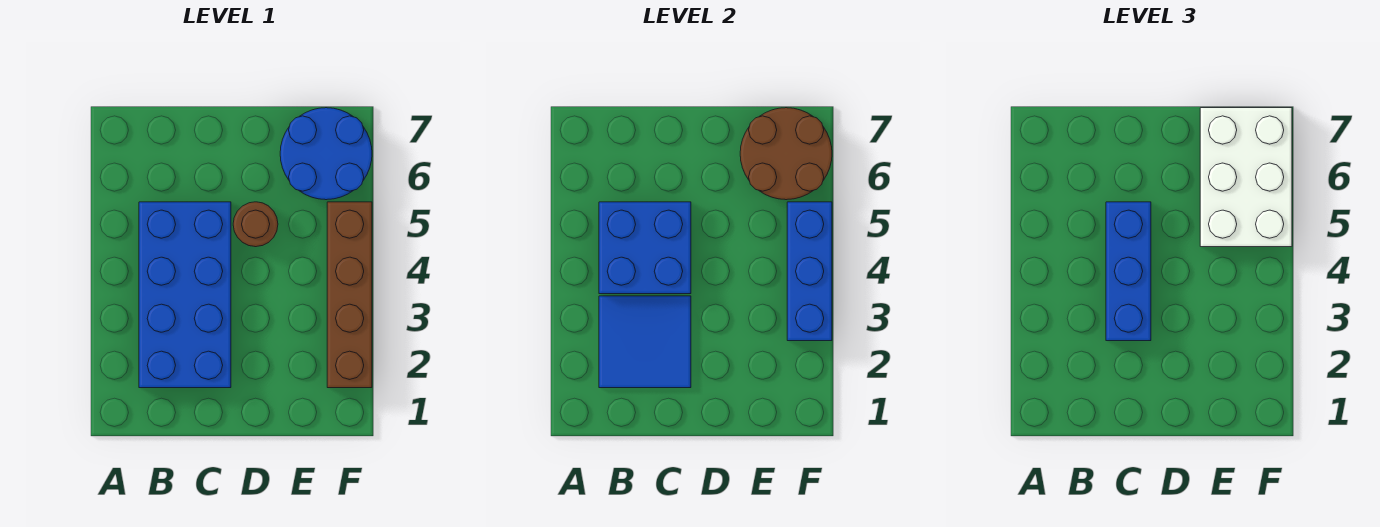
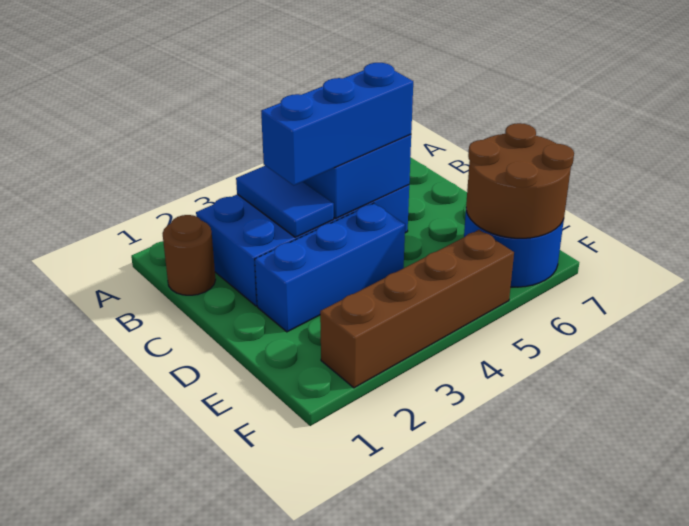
blue tile B2:C3 level 2 -> blue tile B3:C3 level 2
brown round brick D5 level 1 -> brown round brick B1 level 1
white brick E5:F7 level 3 -> none
blue brick F3:F5 level 2 -> blue brick D2:D4 level 1

